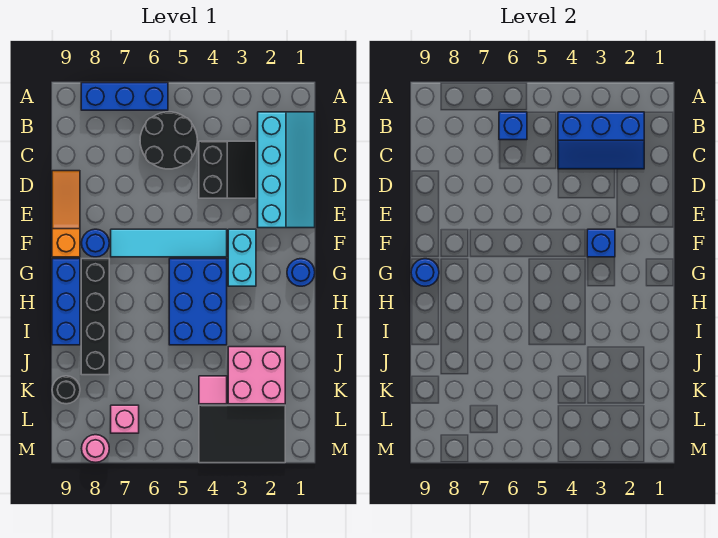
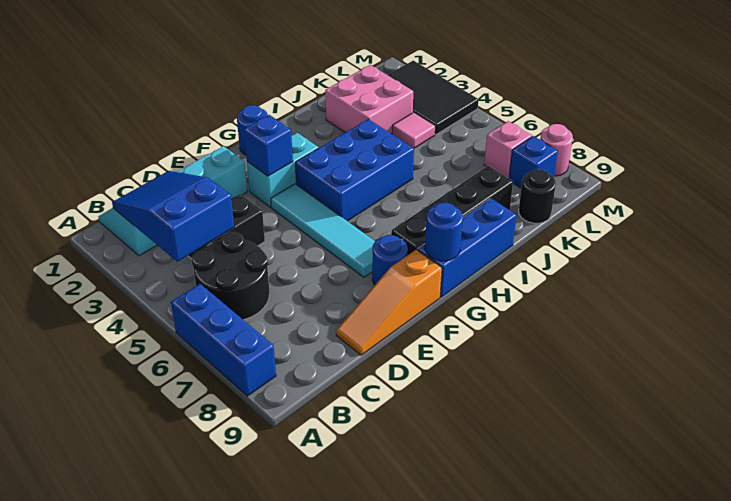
blue slope B2:C4 level 2 top B -> blue slope B2:C4 level 2 top 4
blue brick B6 level 2 -> blue brick L8 level 1

